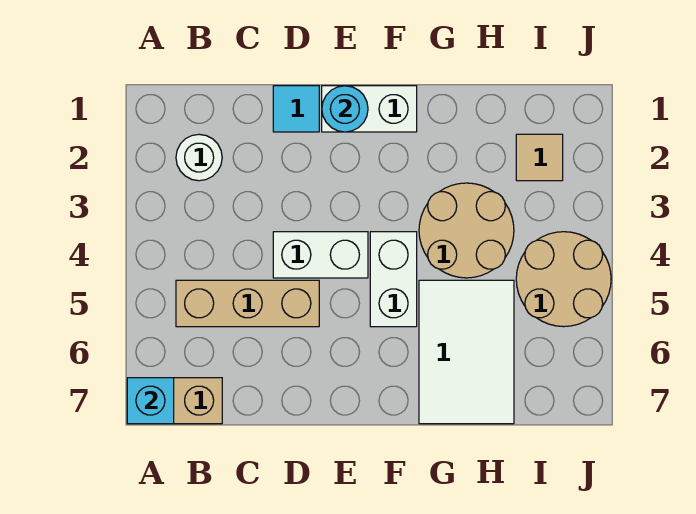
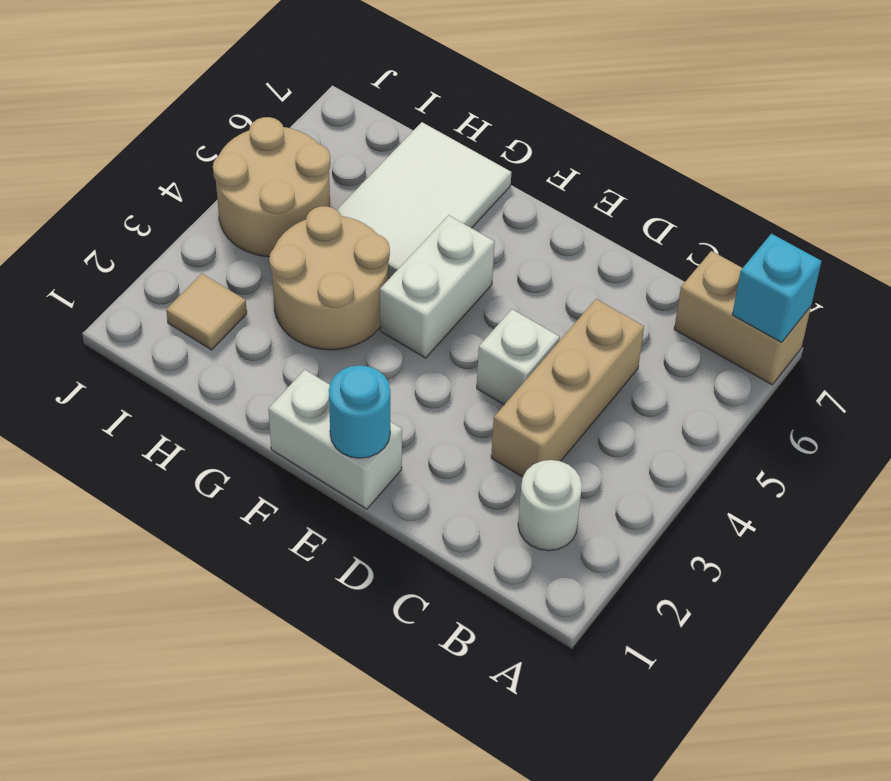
tan brick B5:D5 level 1 -> tan brick C3:C5 level 1
cyan tile D1 level 1 -> none
white brick D4:E4 level 1 -> white brick D4 level 1

